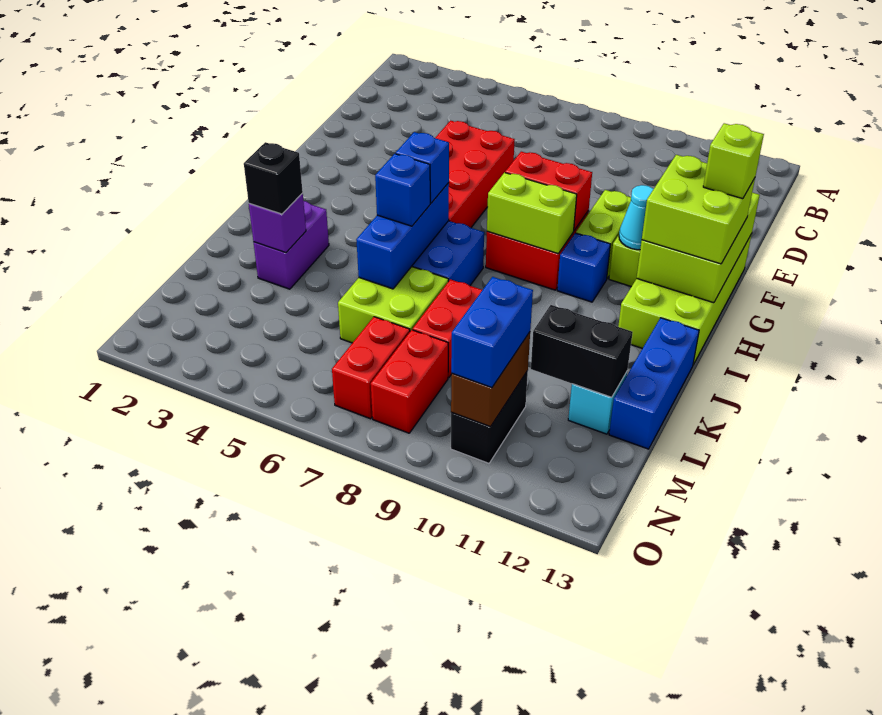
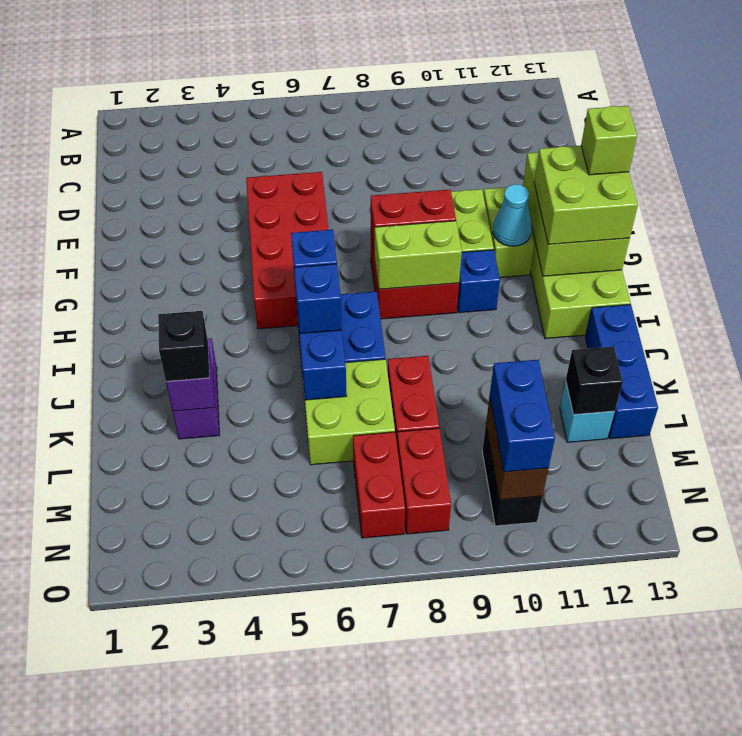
black brick L11:L12 level 2 -> black brick L12 level 2

